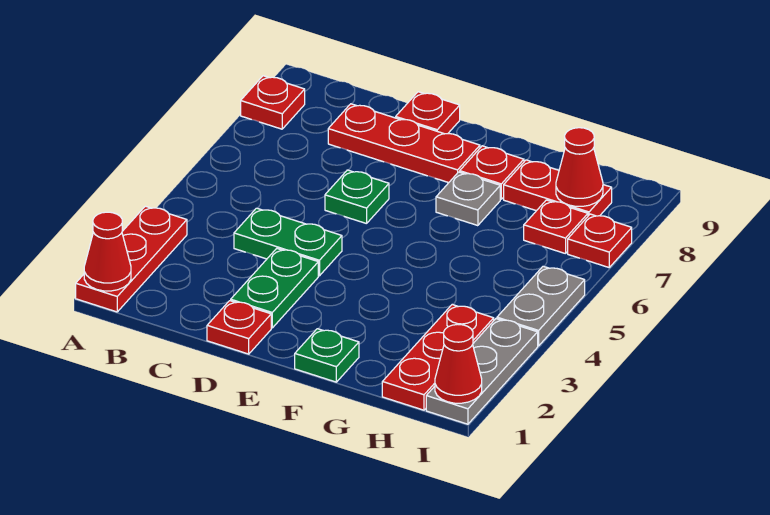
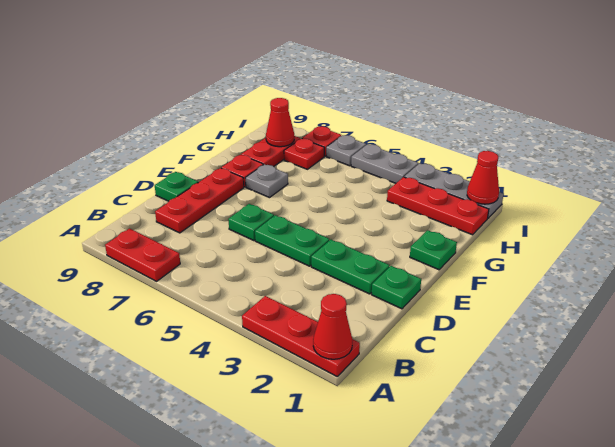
red plate A8 level 1 -> red plate A7:A8 level 1
green plate C4:D4 level 1 -> green plate D4:D5 level 1
red plate D1 level 1 -> green plate D1 level 1
red plate D9 level 1 -> green plate D9 level 1
none -> grey plate I6 level 1

